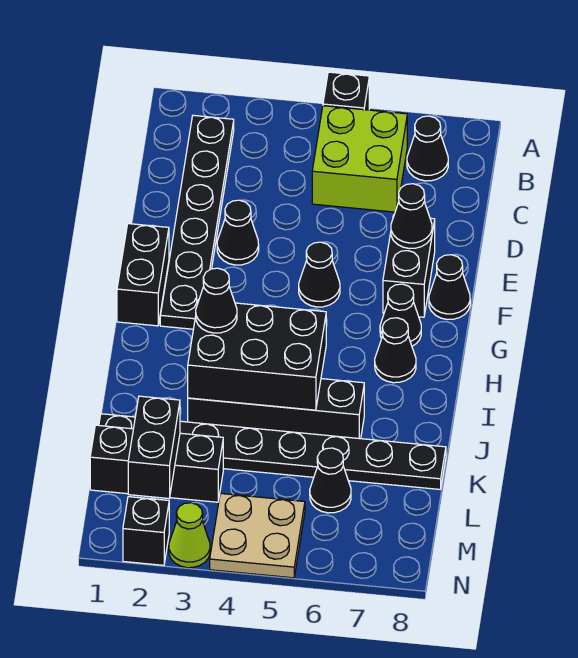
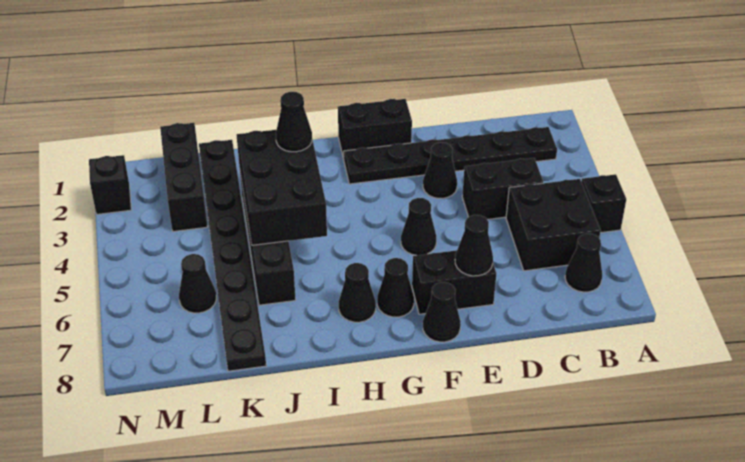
lime brick B5:C6 level 1 -> black brick B5:C6 level 1
black brick L2:M2 level 2 -> black brick C4:D4 level 1
tan plate M4:N5 level 1 -> none
lime cone N3 level 1 -> none

